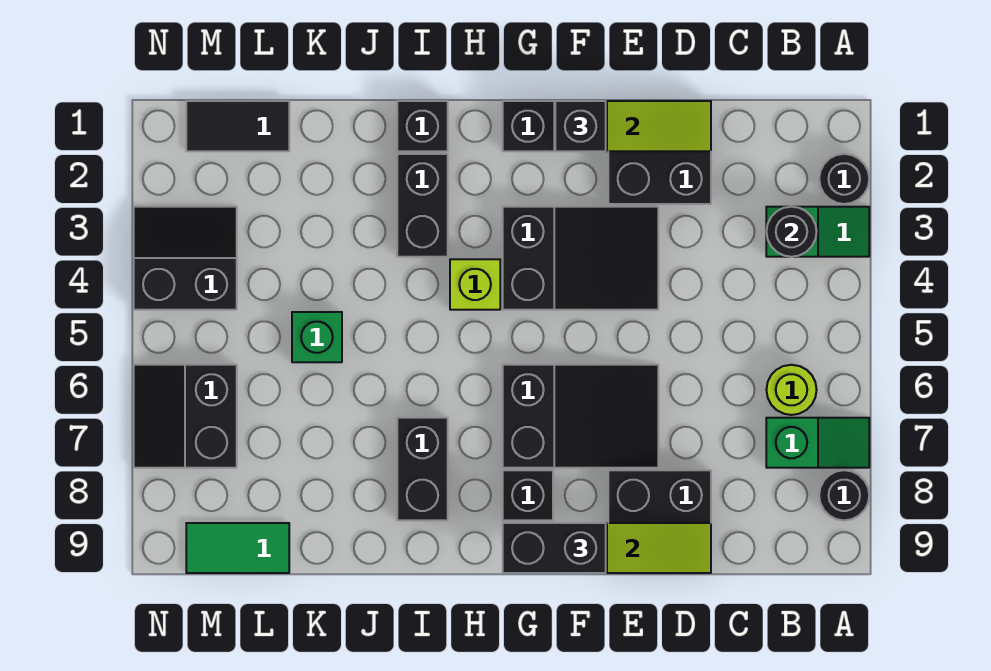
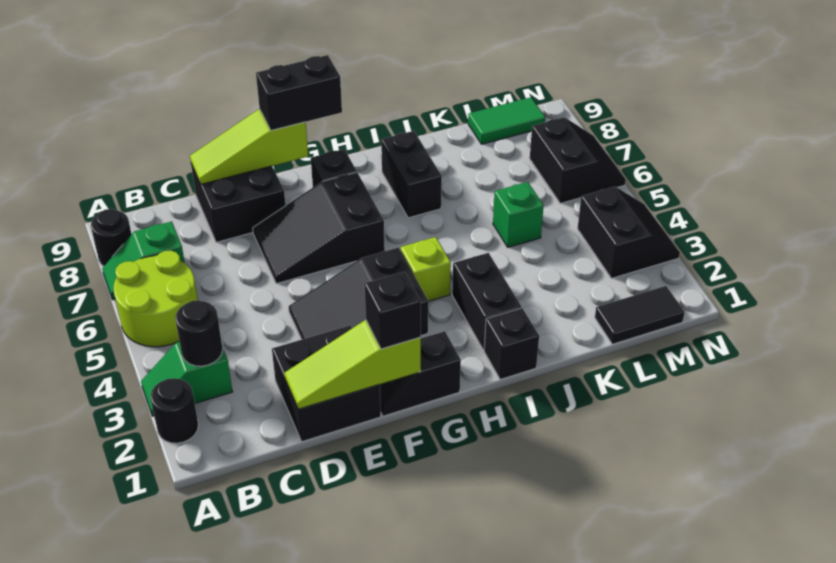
lime round brick B6 level 1 -> lime round brick A5:B6 level 1
black slope M3:N4 level 1 top 4 -> black slope M3:N4 level 1 top M

